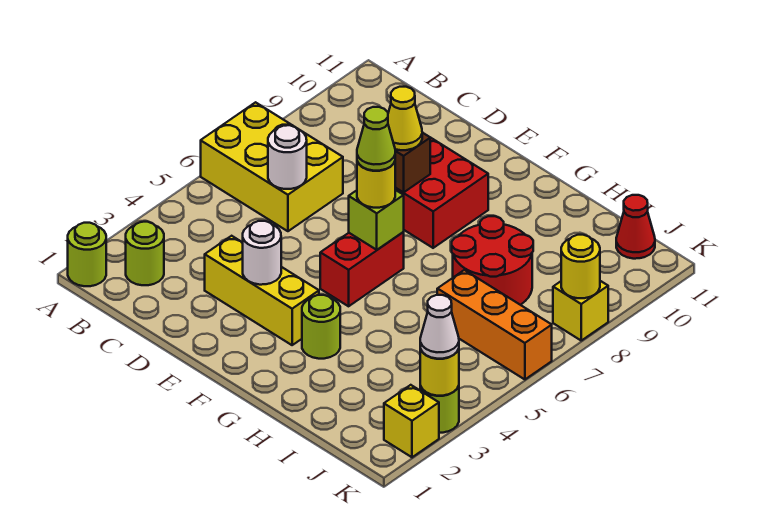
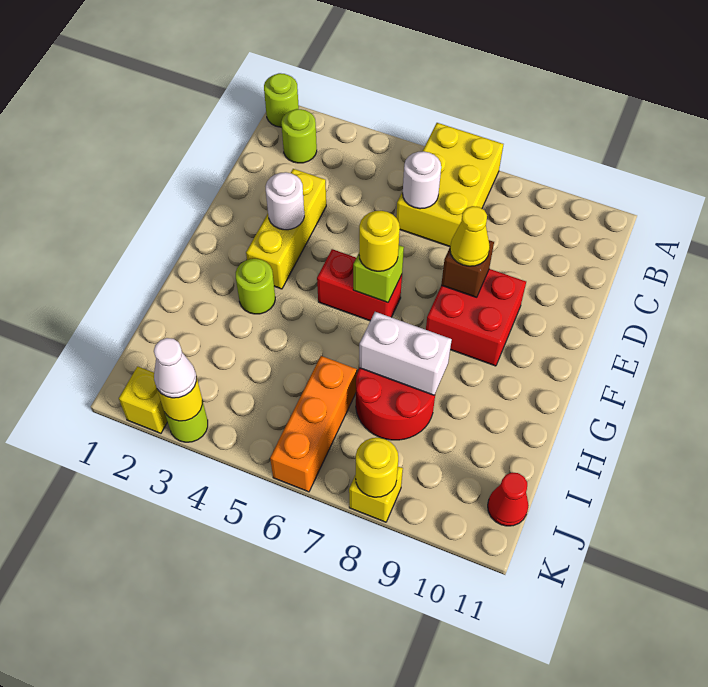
lime cone F6 level 4 -> none
none -> white brick H7:H8 level 2

